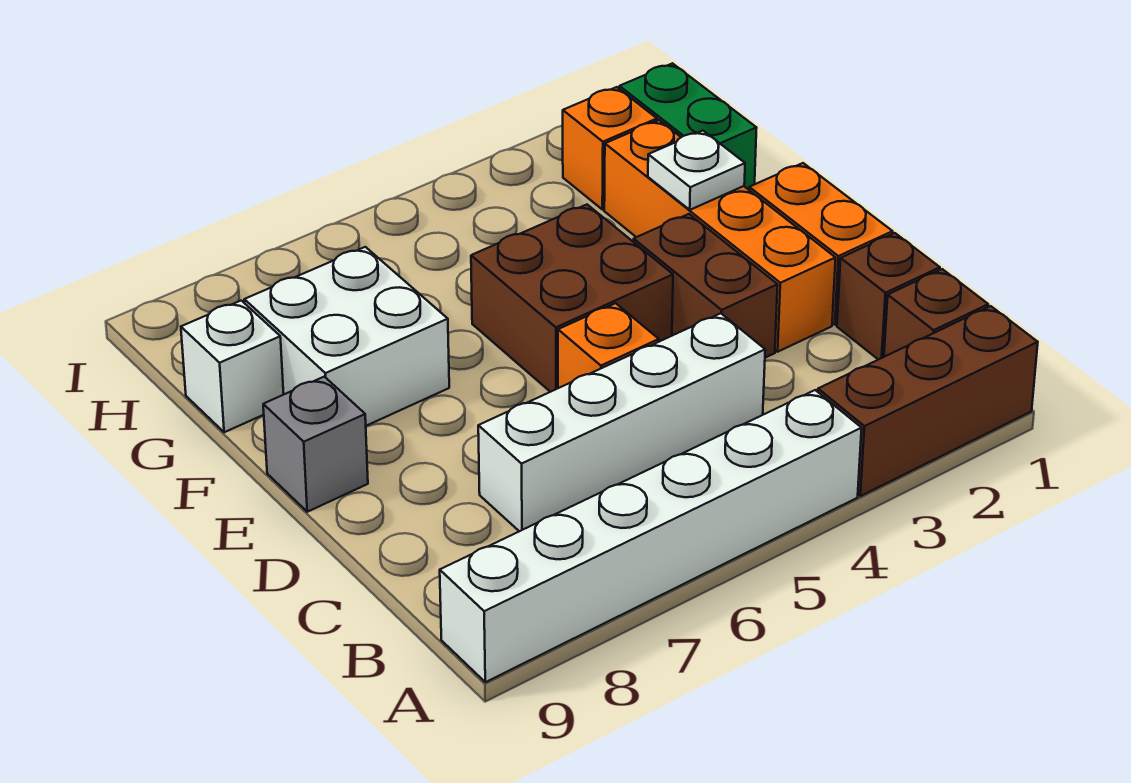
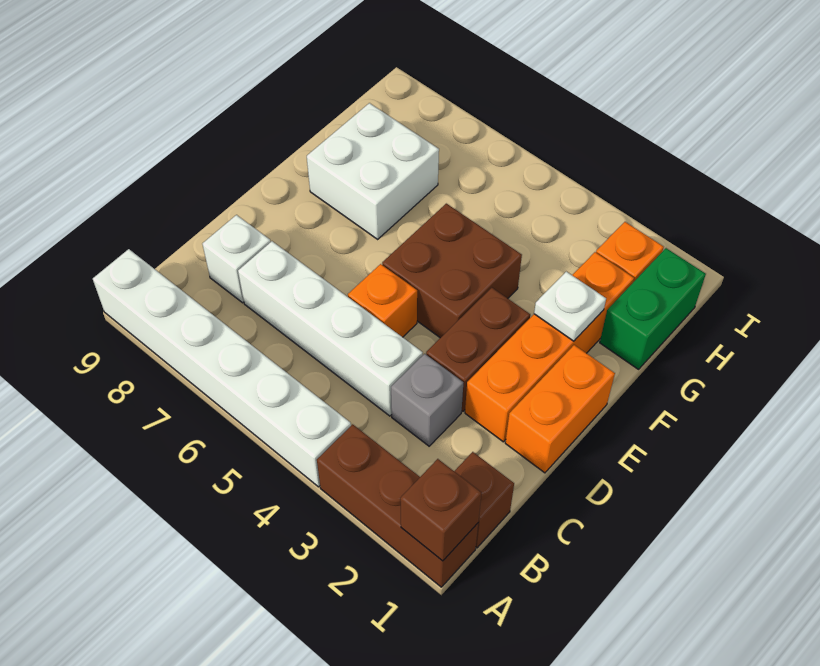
brown brick C1 level 1 -> brown brick A1 level 2
grey brick E9 level 1 -> grey brick C3 level 1
white brick G9 level 1 -> white brick C8 level 1

